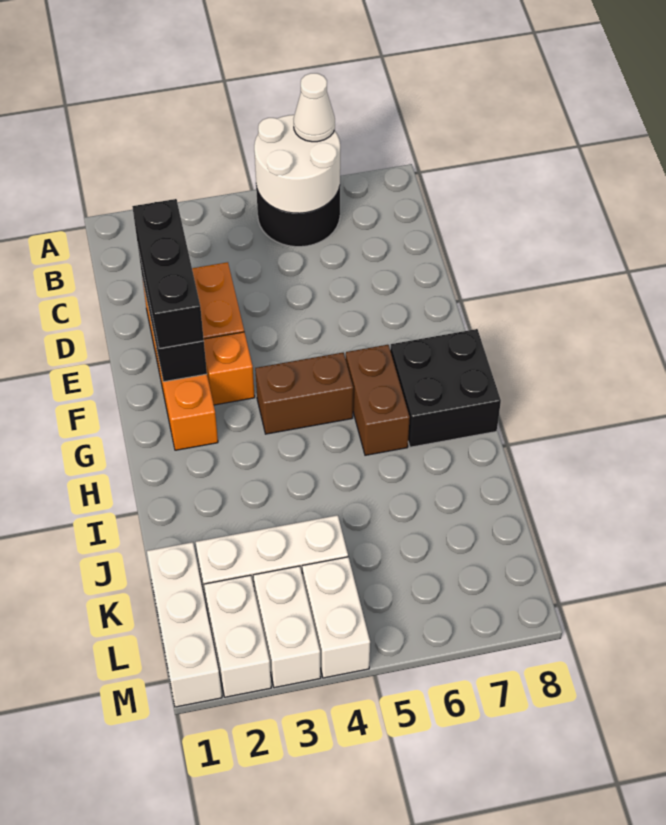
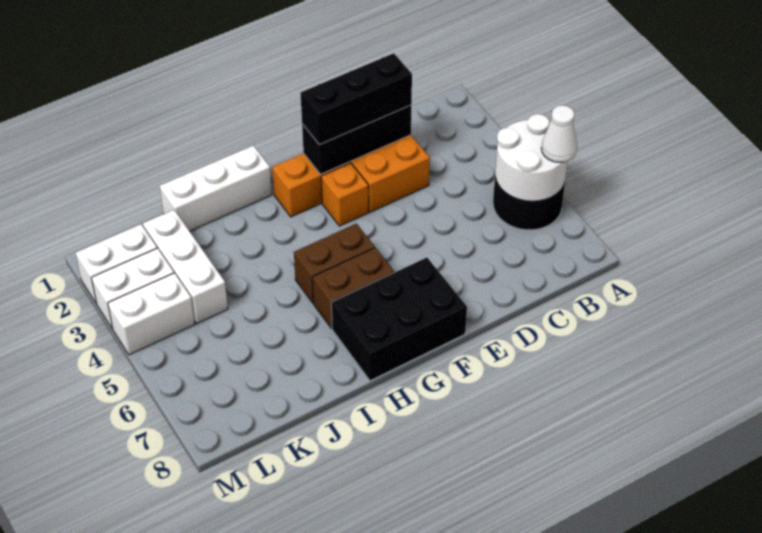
brown brick G4:G5 level 1 -> brown brick G5:H5 level 1
black brick G7:H8 level 1 -> black brick F7:H8 level 1
white brick K1:M1 level 1 -> white brick H1:J1 level 1

